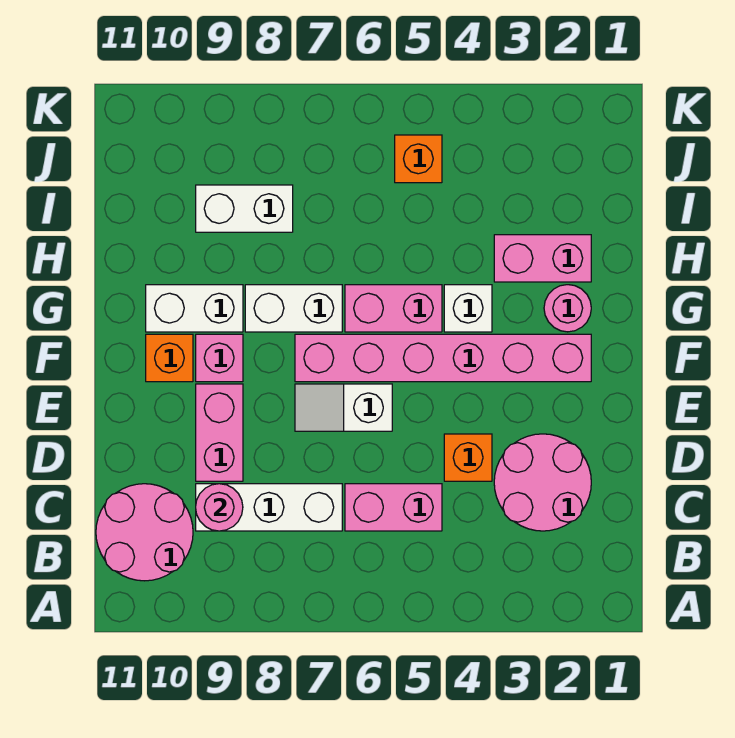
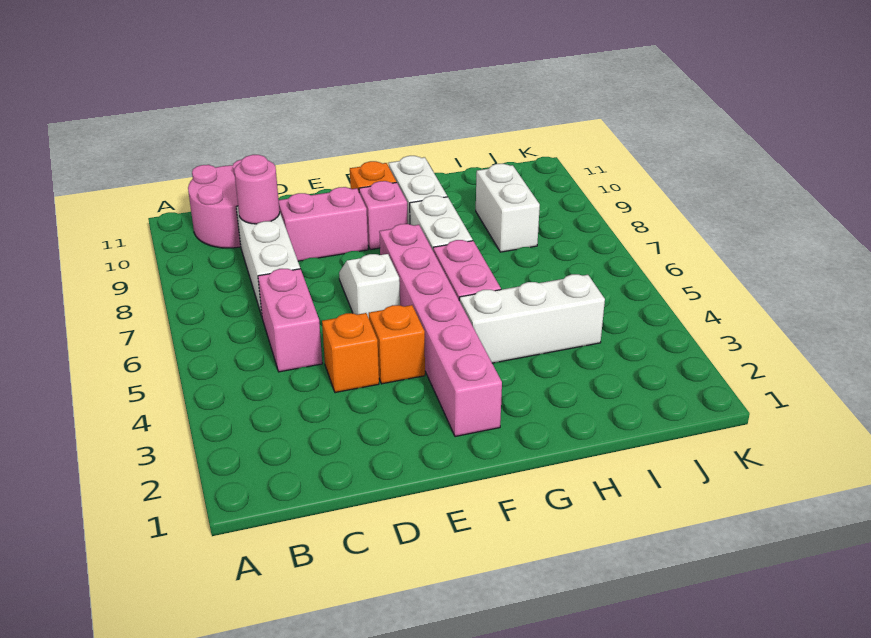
pink round brick C2:D3 level 1 -> none
pink round brick G2 level 1 -> none
white brick G4 level 1 -> white brick G4:I4 level 1
pink brick H2:H3 level 1 -> none
orange brick J5 level 1 -> orange brick E4 level 1

